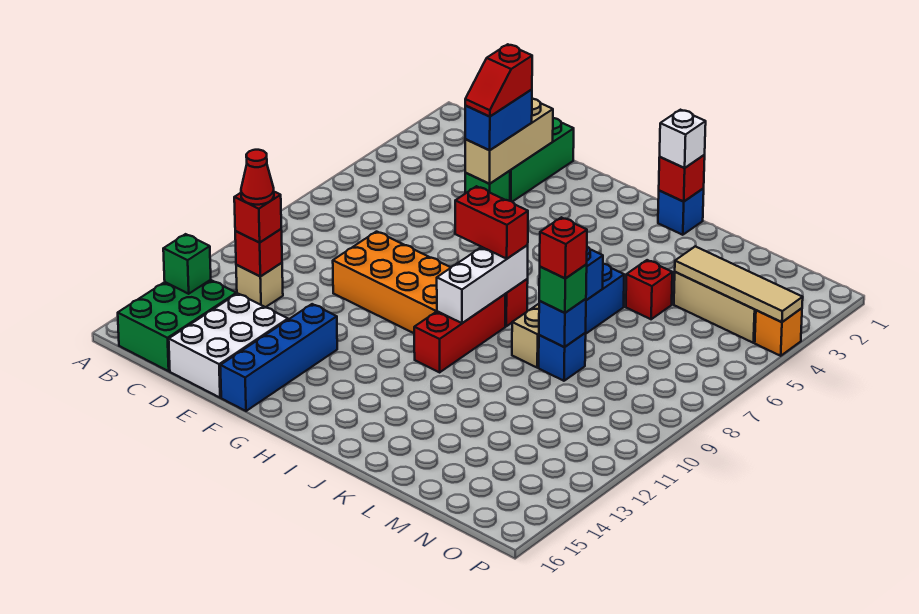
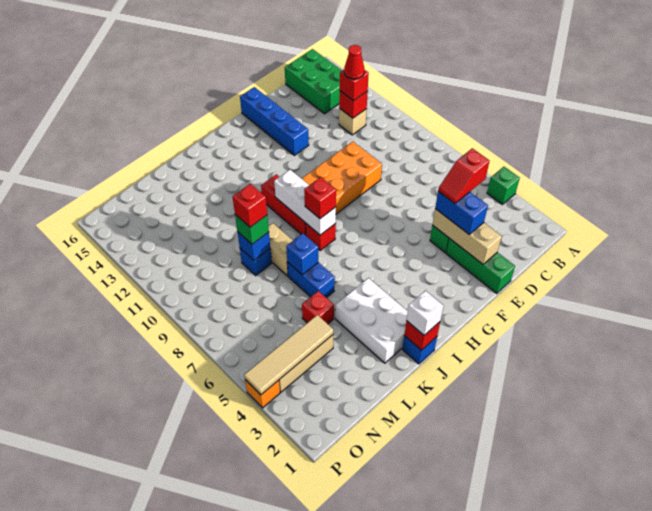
green brick B14 level 2 -> green brick A4 level 1
white brick D14:E16 level 1 -> white brick J2:K4 level 1
red slope E3:E4 level 4 top 3 -> red slope D4:E4 level 4 top D
red brick H8:I8 level 3 -> red brick I8 level 3

